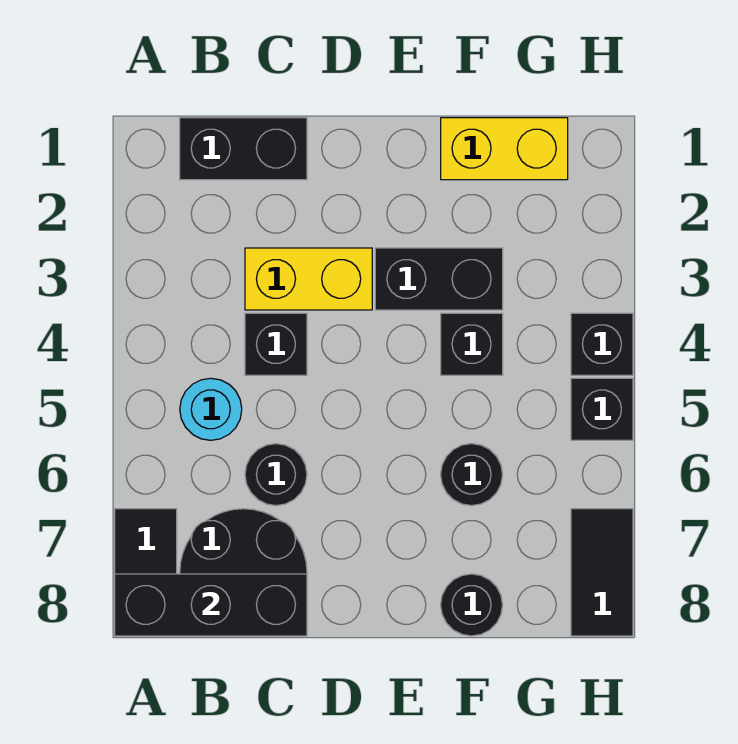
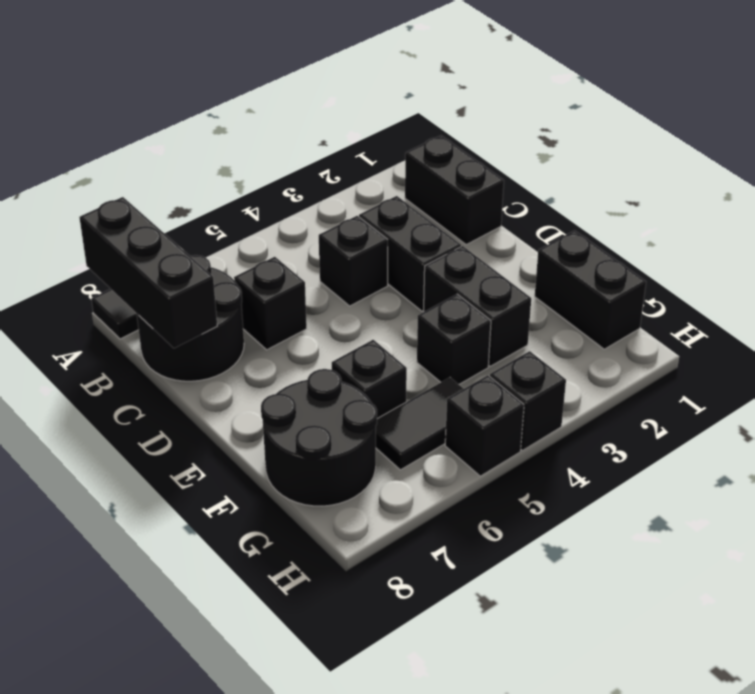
cyan round brick B5 level 1 -> none
yellow brick C3:D3 level 1 -> black brick C3:D3 level 1
black round brick C6 level 1 -> black brick C6 level 1
yellow brick F1:G1 level 1 -> black brick F1:G1 level 1
black round brick F6 level 1 -> black brick F6 level 1
black round brick F8 level 1 -> black round brick F7:G8 level 1
black tile H7:H8 level 1 -> black tile G5:G6 level 1

